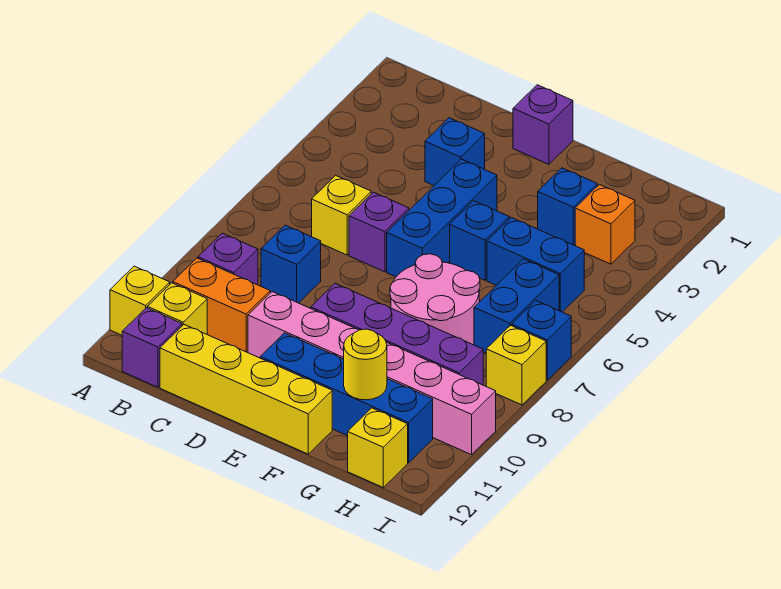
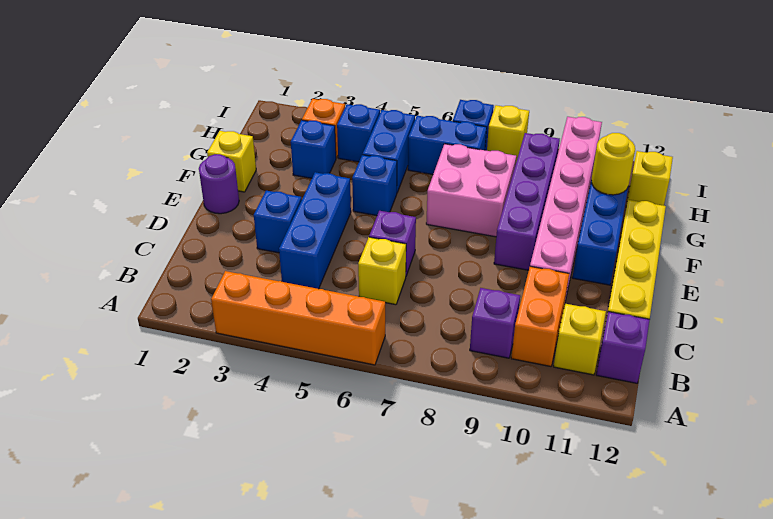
none -> orange brick A3:A6 level 1
yellow brick A11 level 1 -> yellow brick F1 level 1
blue brick C8 level 1 -> blue brick H4 level 1
purple brick E1 level 1 -> purple round brick E1 level 1
blue brick E4:E6 level 1 -> blue brick C4:E4 level 1
pink round brick F7:G8 level 1 -> pink brick F7:G8 level 1

